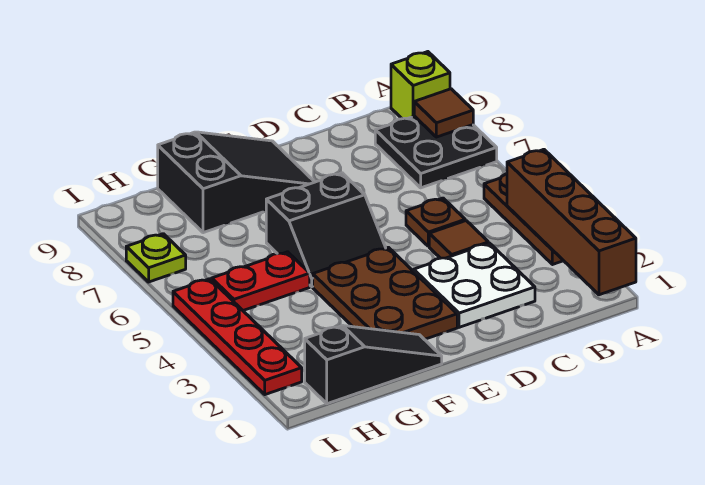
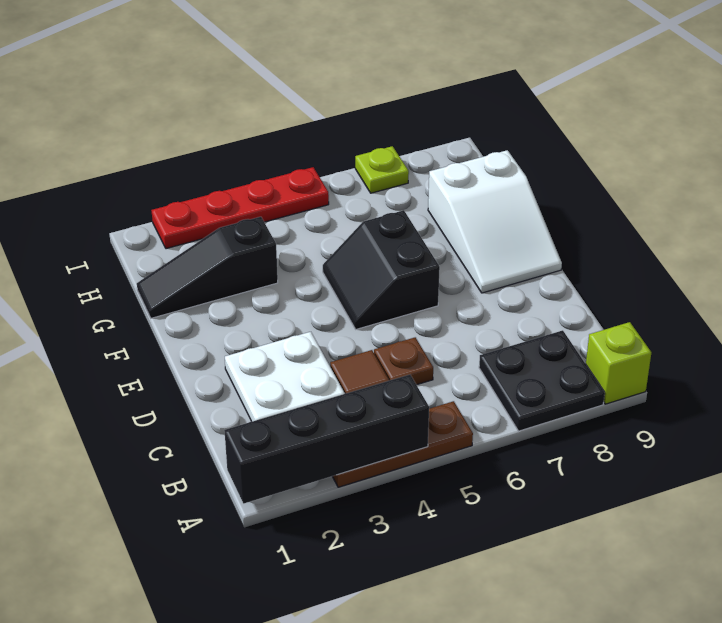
brown brick A1:A4 level 2 -> black brick A1:A4 level 2
brown tile A8 level 2 -> none
brown plate E2:F4 level 1 -> none
black slope E8:G9 level 1 top G -> white slope E8:G9 level 1 top G
black slope F1:H1 level 1 top H -> black slope G1:G3 level 1 top 3
red plate G5:H5 level 1 -> none

